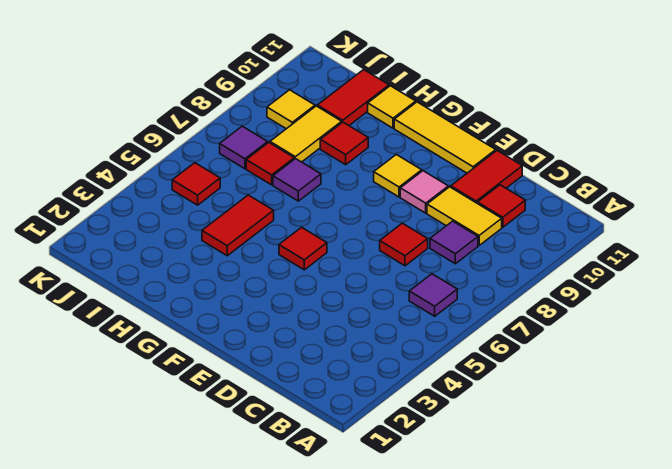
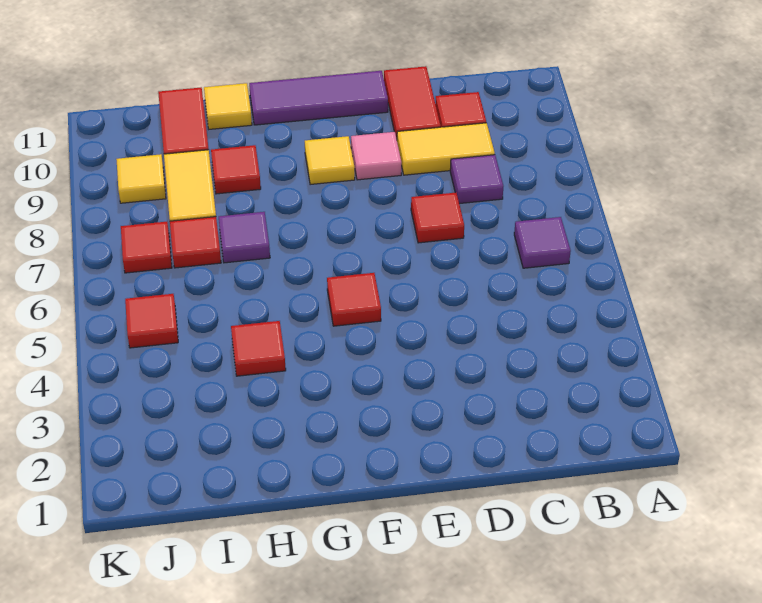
yellow tile E11:G11 level 1 -> purple tile E11:G11 level 1
red tile H4:H5 level 1 -> red tile H4 level 1
purple tile J7 level 1 -> red tile J7 level 1

